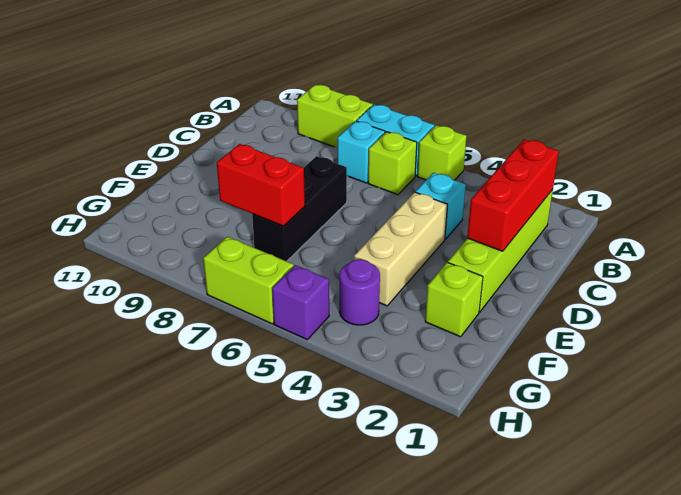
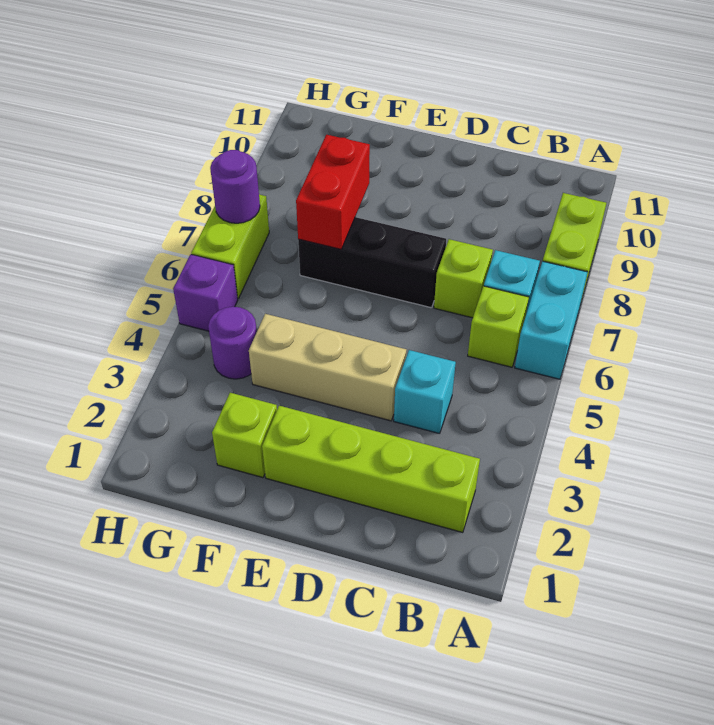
lime brick A5 level 1 -> lime brick C7 level 1
red brick B2:D2 level 2 -> none
none -> purple round brick H7 level 2

